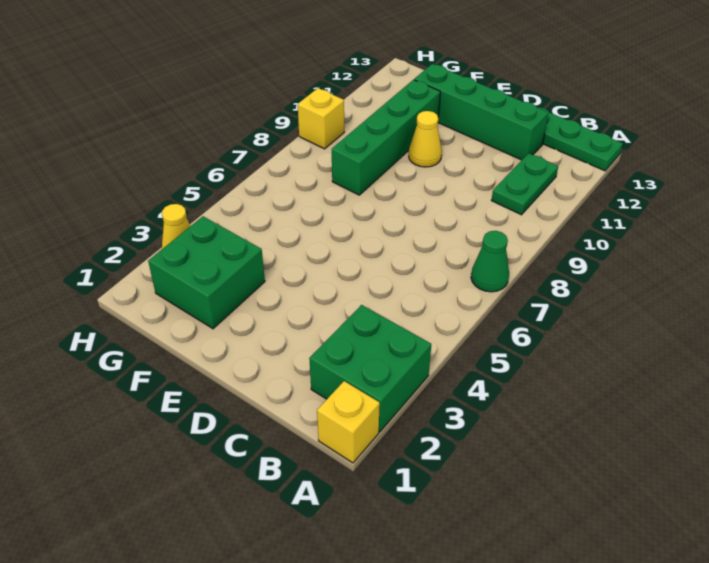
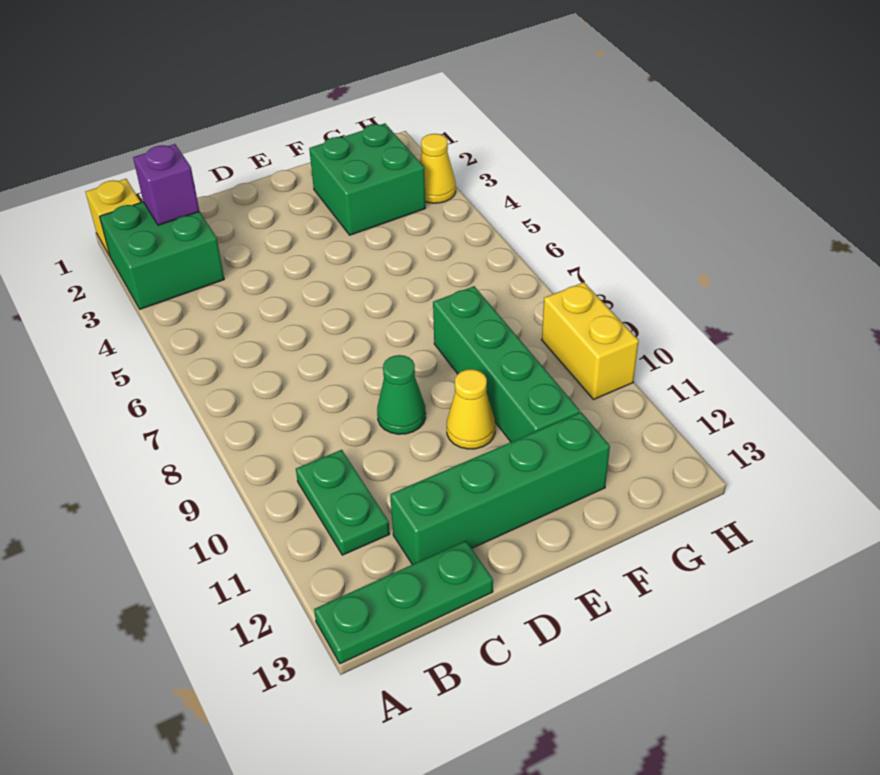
green cone A7 level 1 -> green cone D9 level 1
none -> purple brick B2 level 2
yellow brick H9 level 1 -> yellow brick H9:H10 level 1

